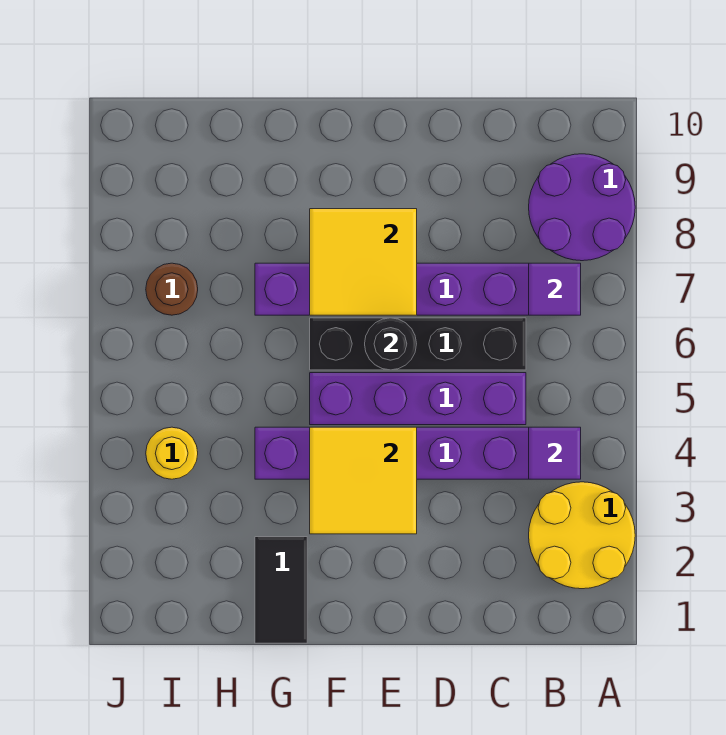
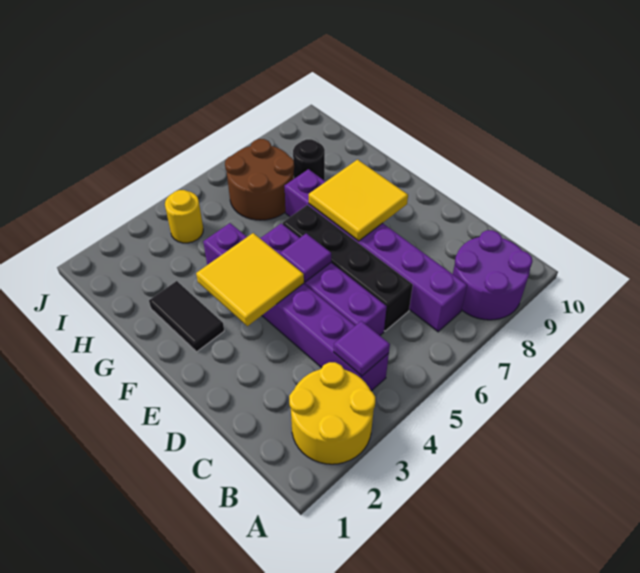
purple tile B7 level 2 -> purple tile E5 level 2
black round brick E6 level 2 -> black round brick H8 level 1
black tile G1:G2 level 1 -> black tile F2:G2 level 1
brown round brick I7 level 1 -> brown round brick H6:I7 level 1

